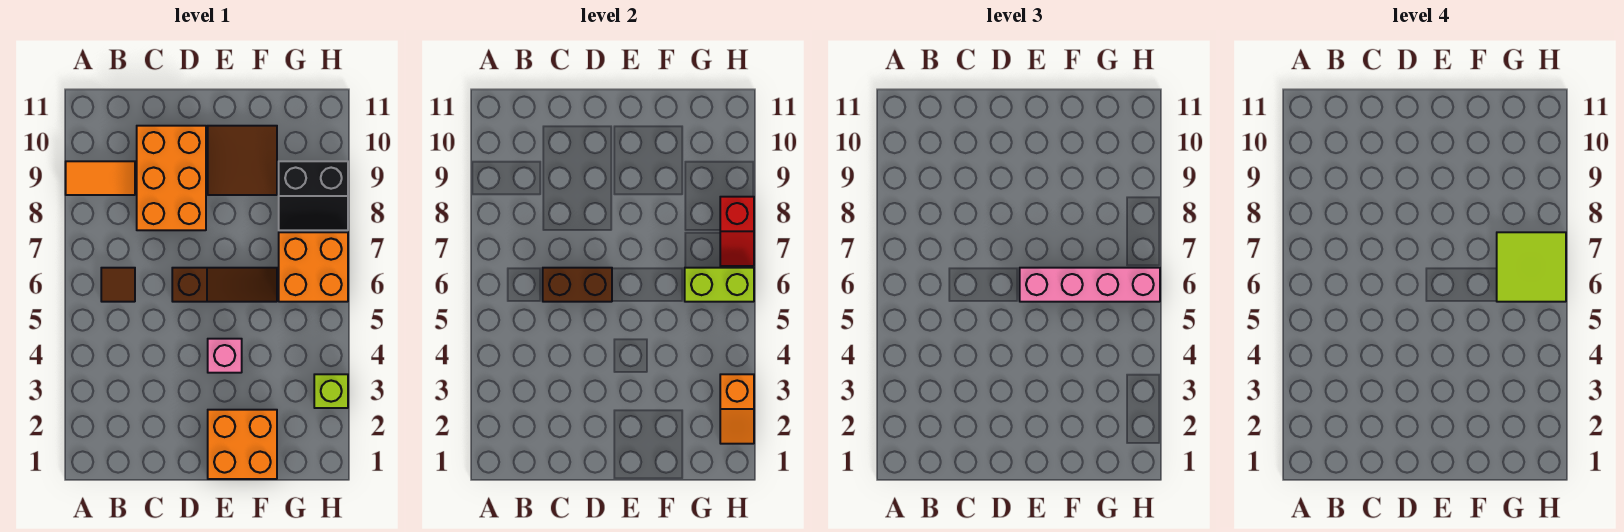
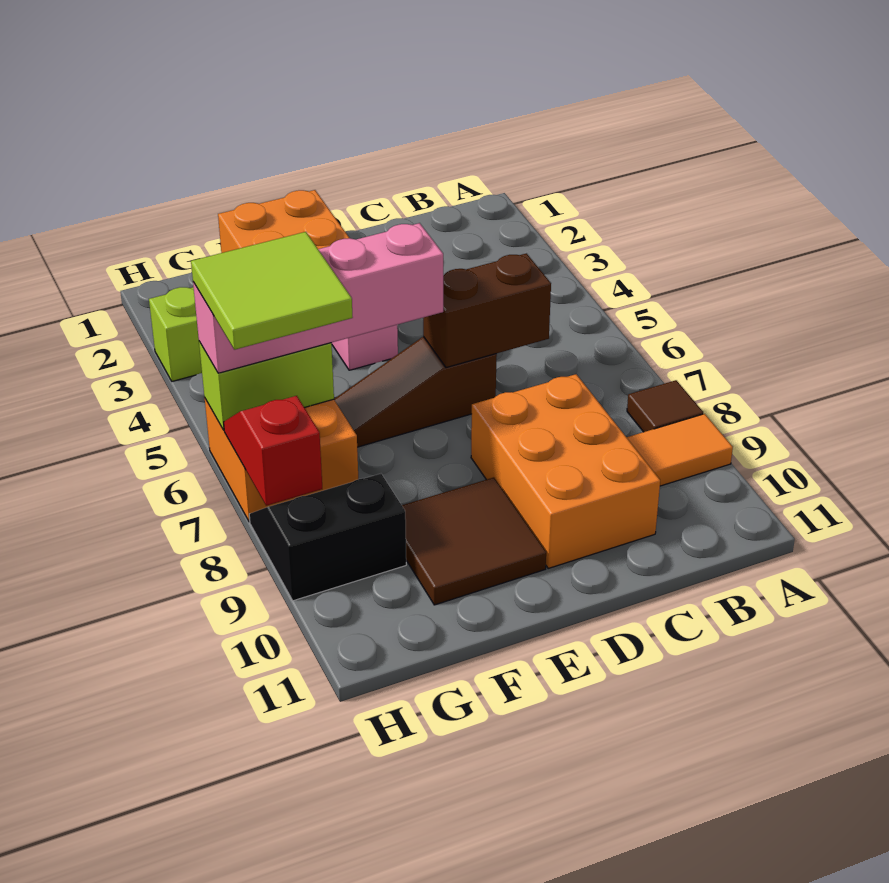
brown tile B6 level 1 -> brown tile A8 level 1
orange slope H2:H3 level 2 top 3 -> none

